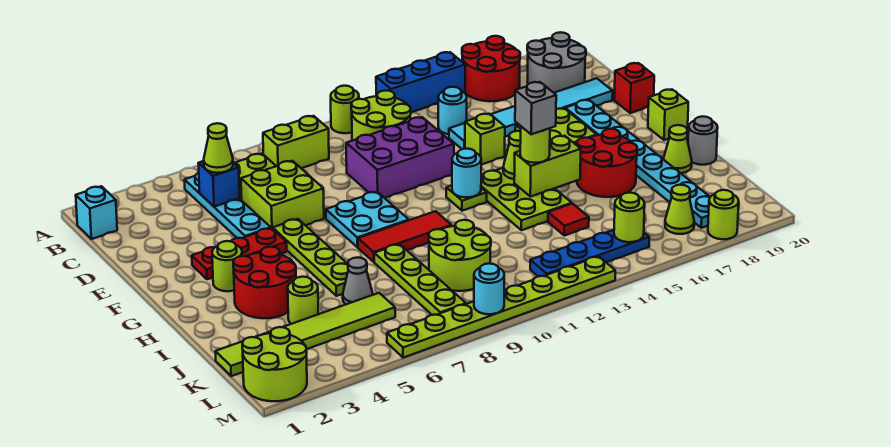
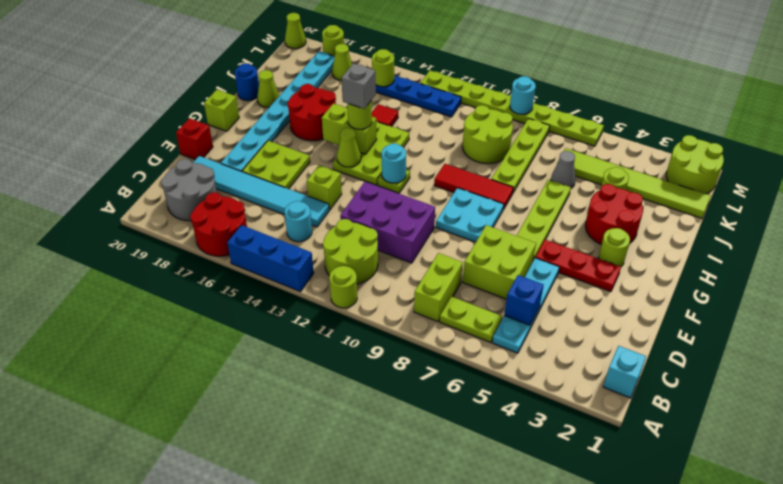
lime brick B8:B9 level 1 -> lime brick B8:C8 level 1
lime cone C5 level 3 -> lime cone M20 level 1
grey round brick I20 level 1 -> blue round brick I20 level 1

